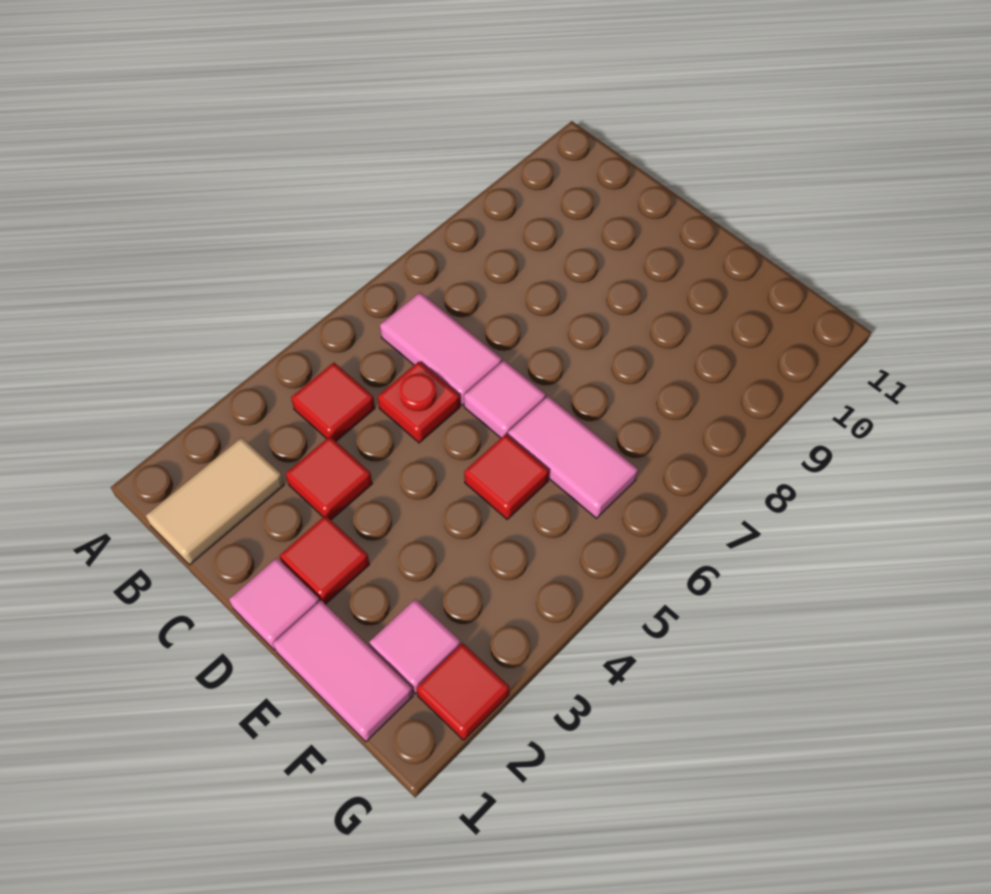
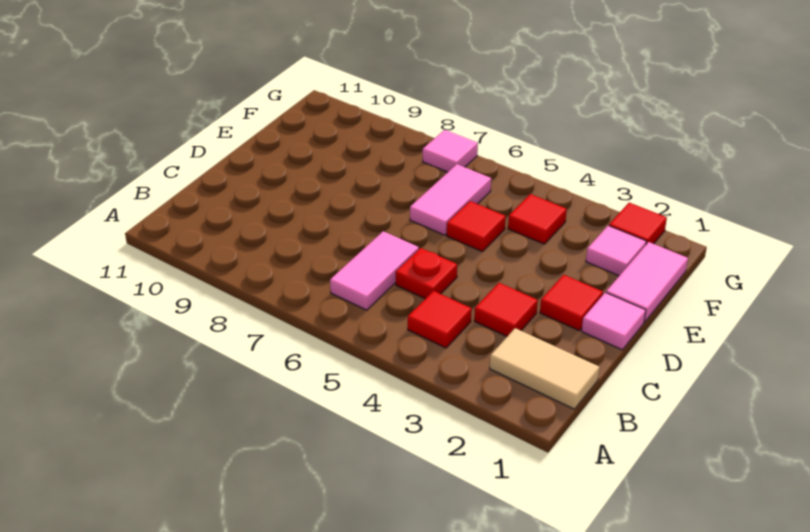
pink tile D6 level 1 -> pink tile G7 level 1
none -> red tile F4 level 1

